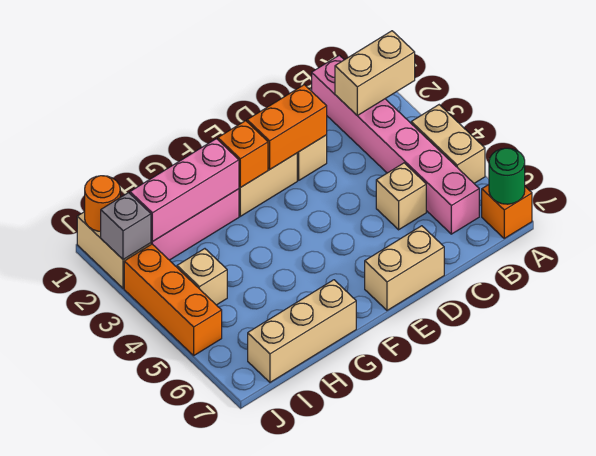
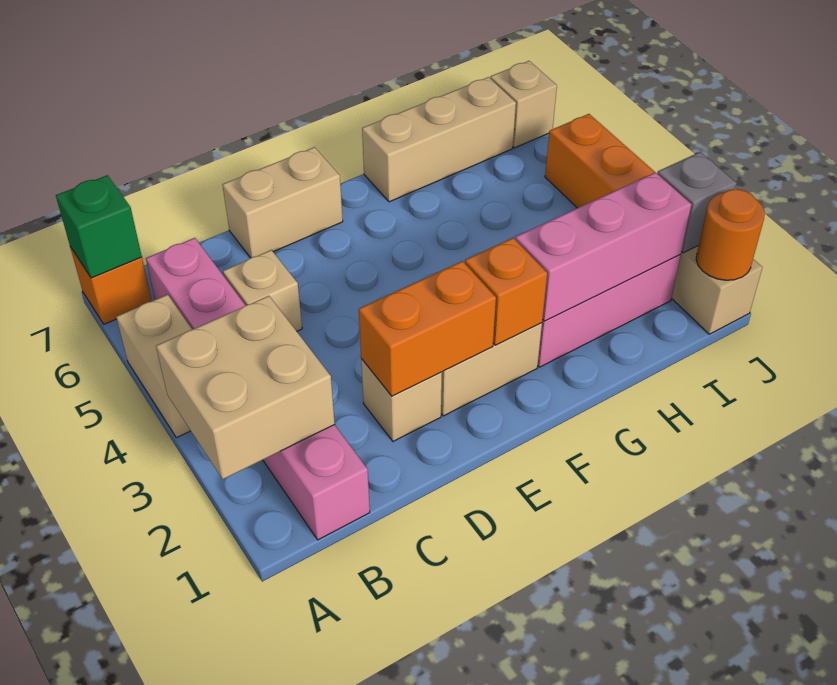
tan brick A2:B2 level 2 -> tan brick A2:B3 level 2
green round brick A7 level 2 -> green brick A7 level 2
tan brick I4 level 1 -> tan brick J7 level 1

